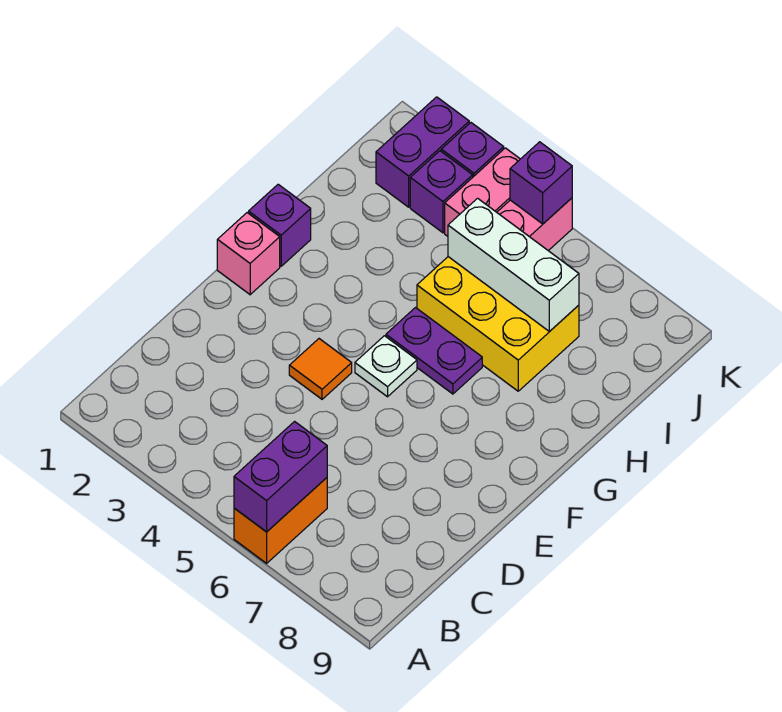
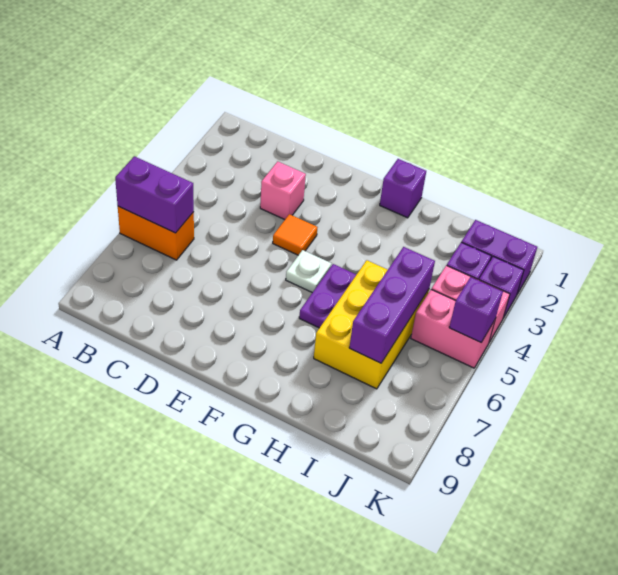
pink brick F1 level 1 -> pink brick D3 level 1
white brick I5:I7 level 2 -> purple brick I5:I7 level 2

